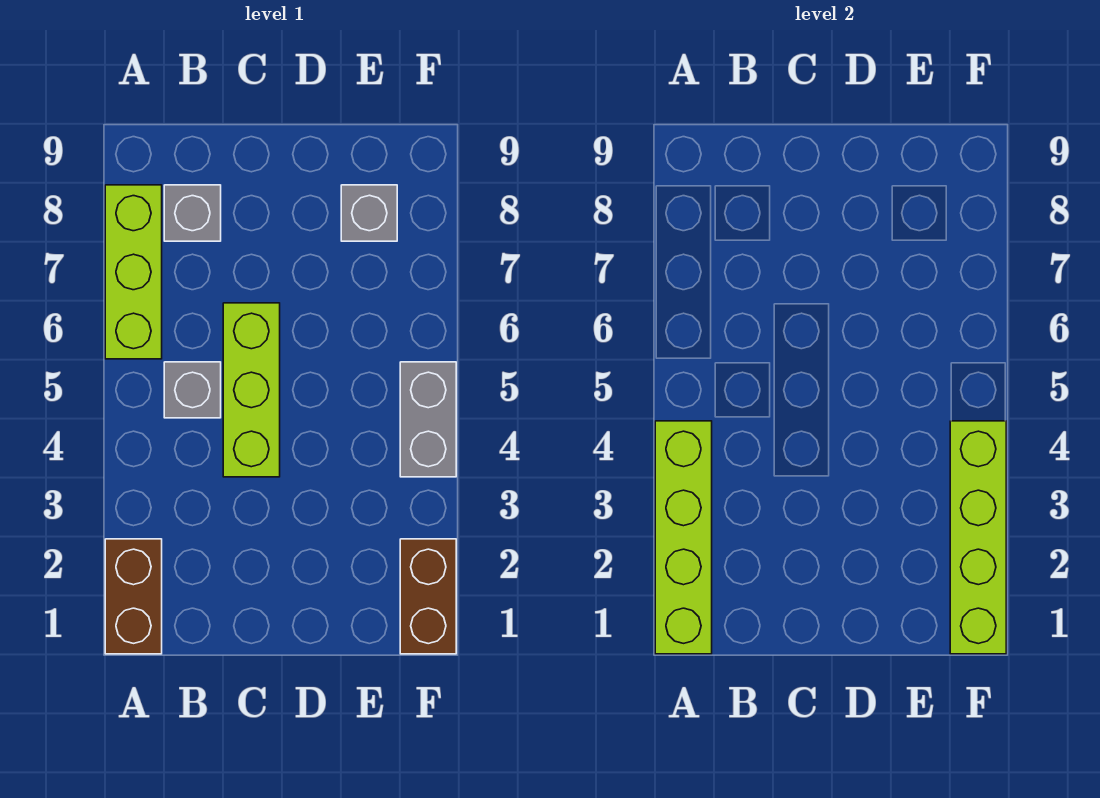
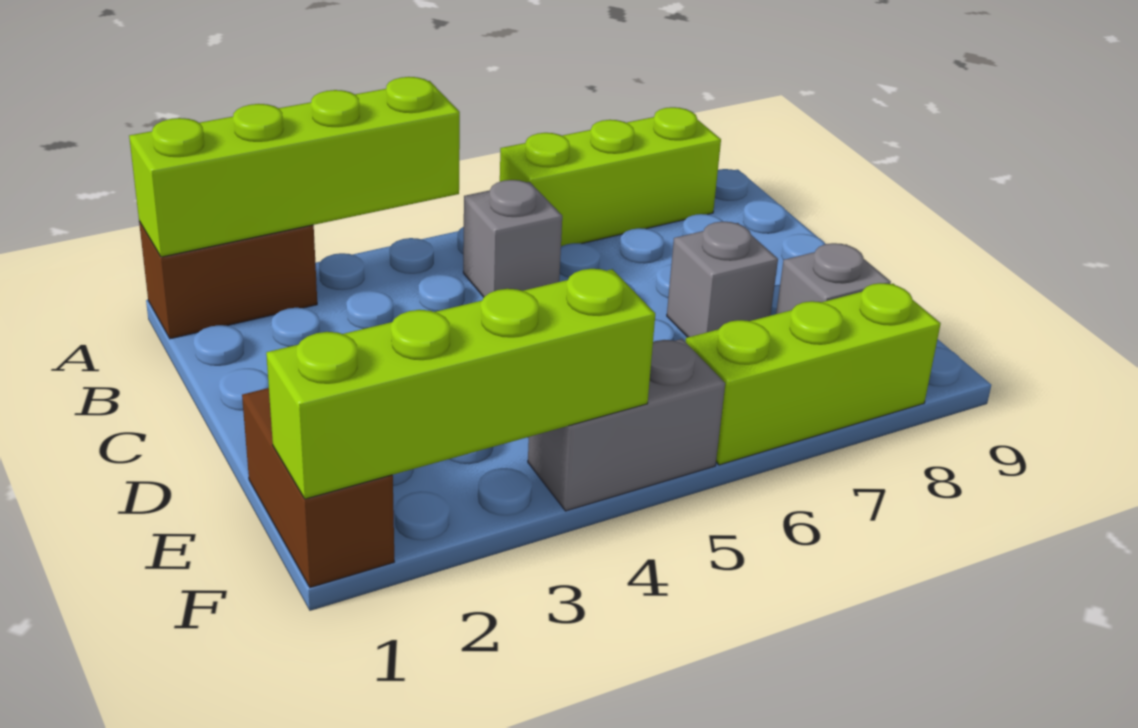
grey brick B8 level 1 -> grey brick D7 level 1
lime brick C4:C6 level 1 -> lime brick F6:F8 level 1
brown brick F1:F2 level 1 -> brown brick E1:F1 level 1

